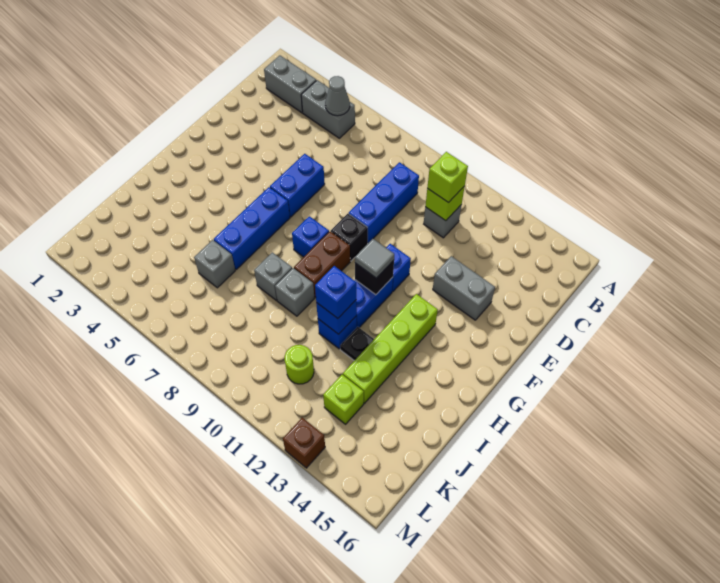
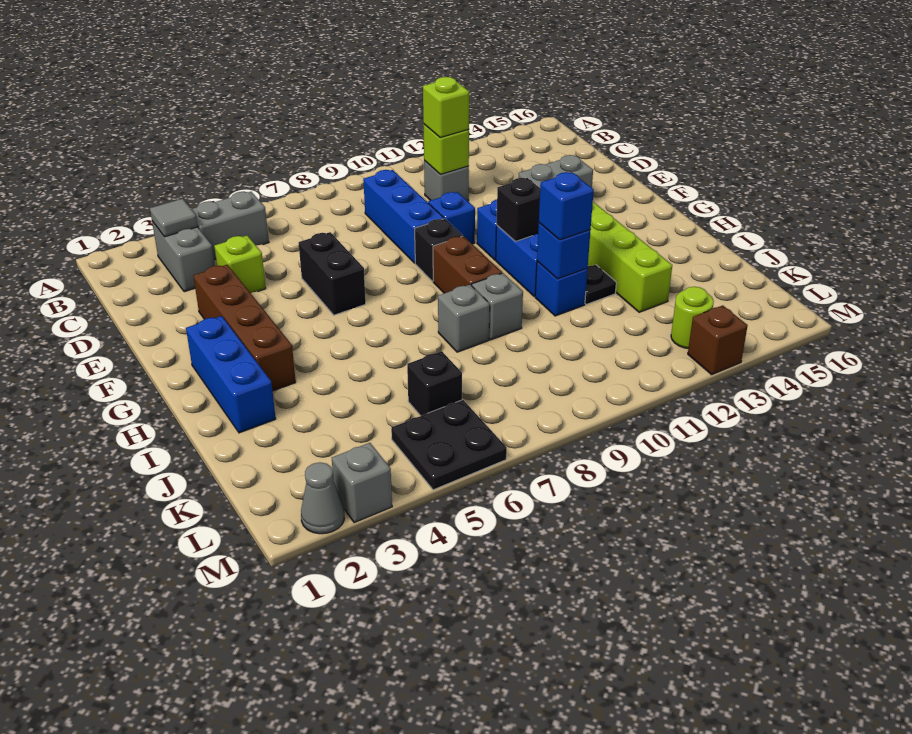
grey brick B2:B3 level 1 -> grey brick B3:C3 level 1
grey cone B5 level 2 -> grey cone M2 level 1
none -> brown brick E3:H3 level 1
blue brick E6:F6 level 1 -> black brick E6:F6 level 1
blue brick G6:I6 level 1 -> blue brick G2:I2 level 1
blue brick G8 level 1 -> blue brick E10 level 1
grey tile G11 level 3 -> grey tile B3 level 2
grey brick J6 level 1 -> grey brick M3 level 1
none -> black brick K6 level 1
lime round brick K11 level 1 -> lime round brick L13 level 1
lime brick K13 level 1 -> lime brick D4 level 1
none -> black plate L5:M6 level 1

